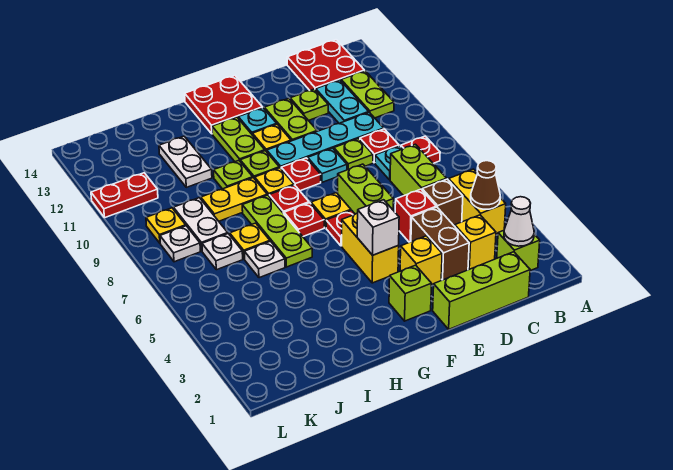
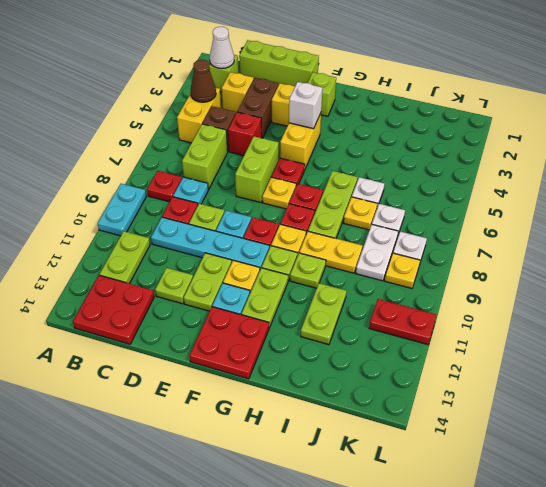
cyan plate C11:C12 level 1 -> cyan plate A9:A10 level 1
white plate I11:I12 level 1 -> lime plate I11:I12 level 1

